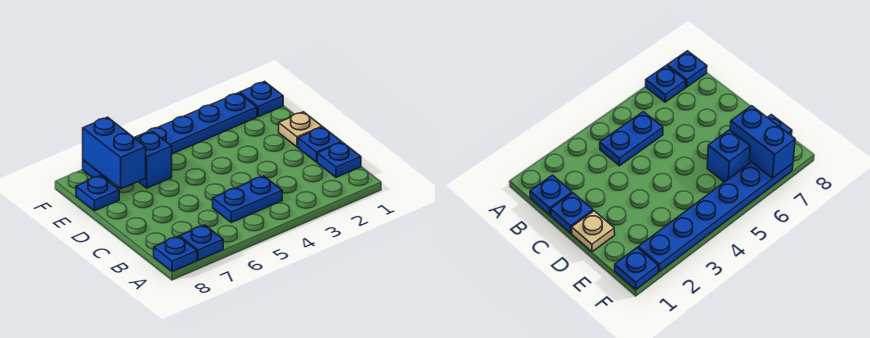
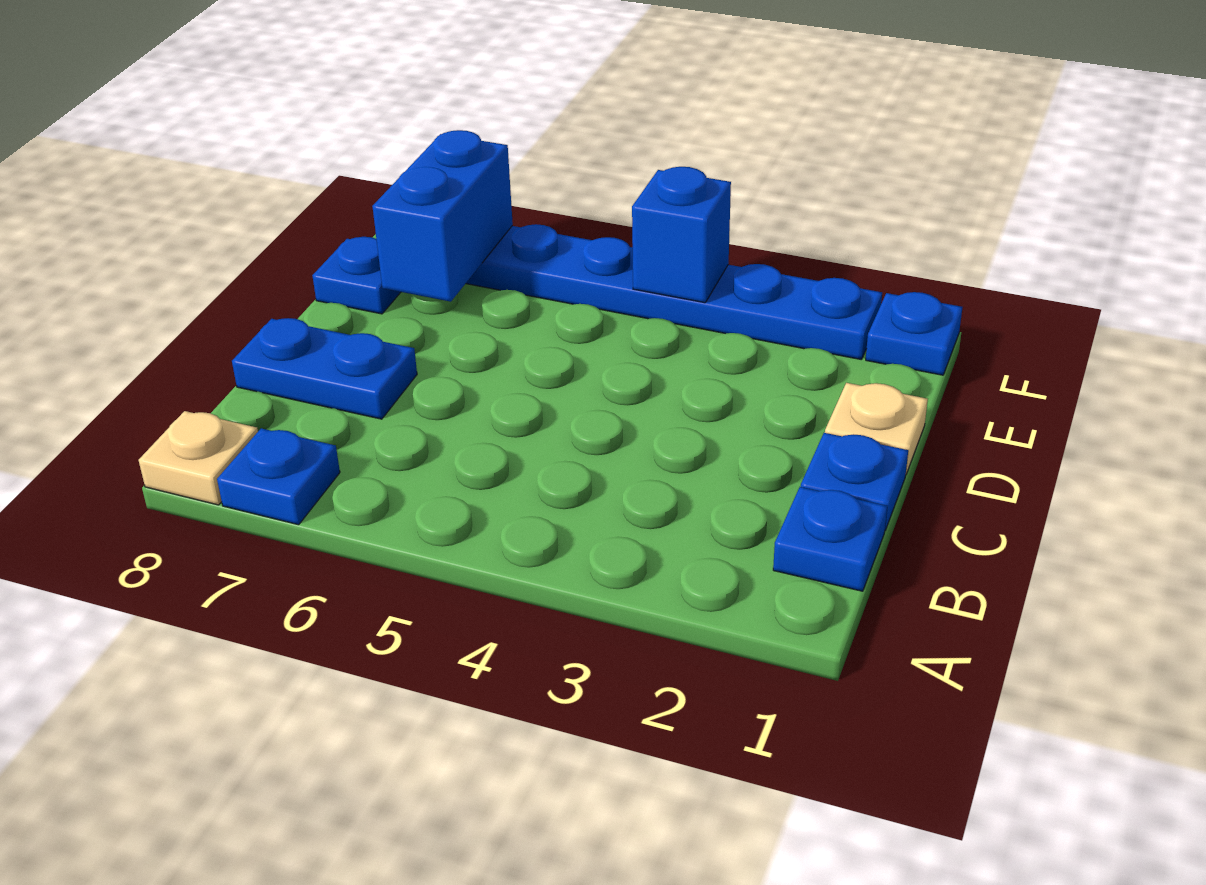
blue plate A8 level 1 -> tan plate A8 level 1
blue plate B4:B5 level 1 -> blue plate C7:C8 level 1
blue brick E6 level 1 -> blue brick F4 level 2

